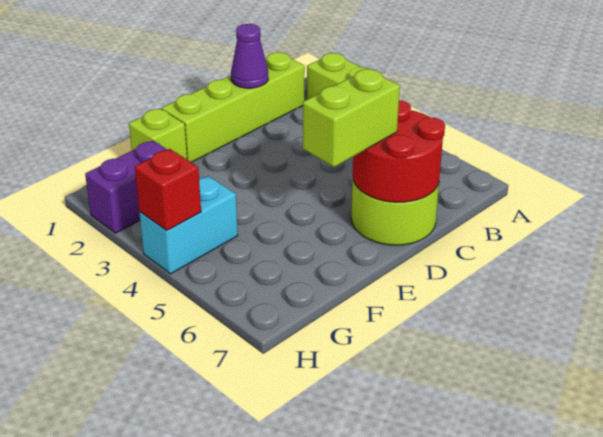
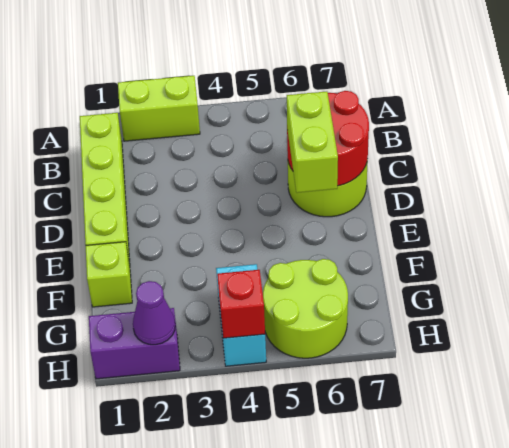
purple cone C1 level 2 -> purple cone H2 level 2
purple brick G2:H2 level 1 -> purple brick H1:H2 level 1
none -> lime round brick G5:H6 level 1

